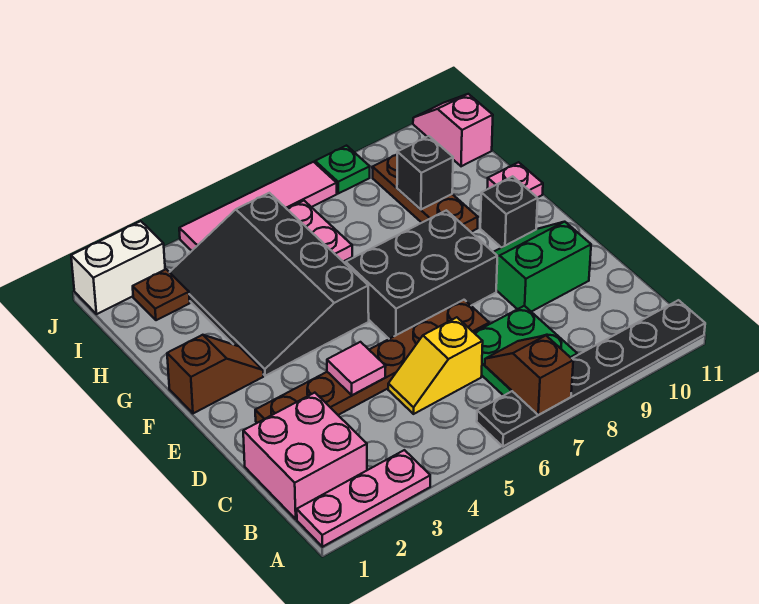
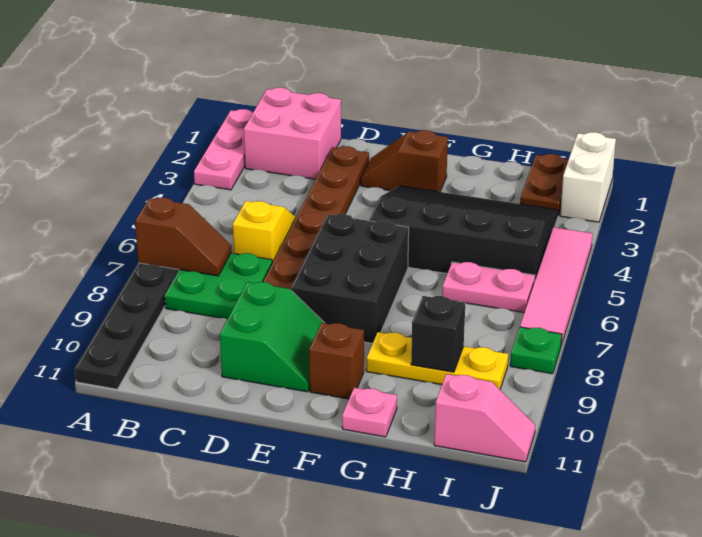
pink tile D4 level 2 -> none
brown slope F1:F2 level 1 top 1 -> brown slope E2:F2 level 1 top F
black brick F10 level 1 -> brown brick F10 level 1
brown plate G9:I9 level 1 -> yellow plate G9:I9 level 1
brown plate I2 level 1 -> brown plate I1:I2 level 1

